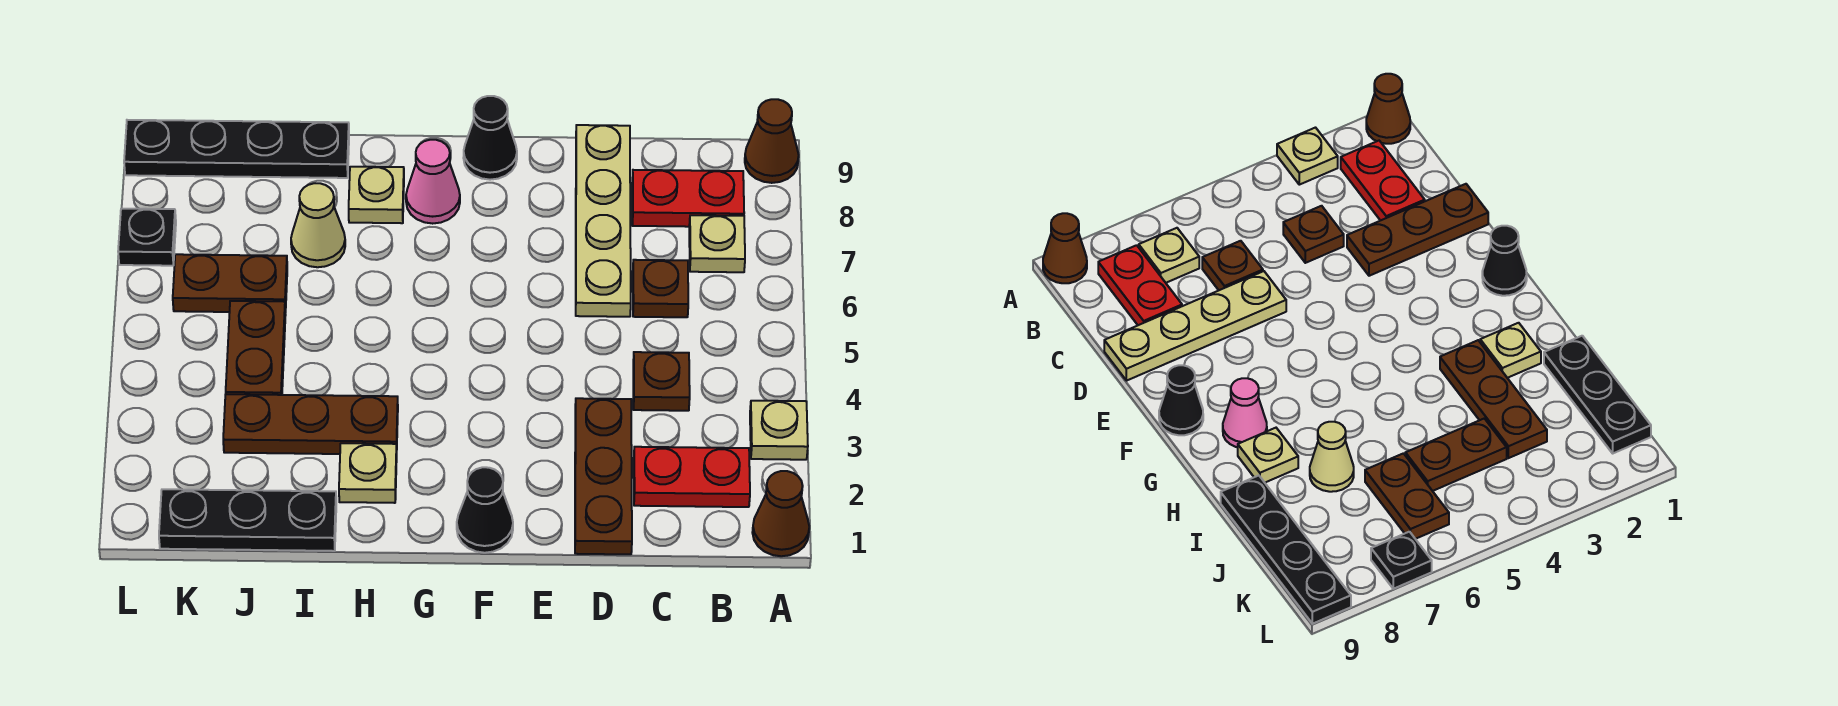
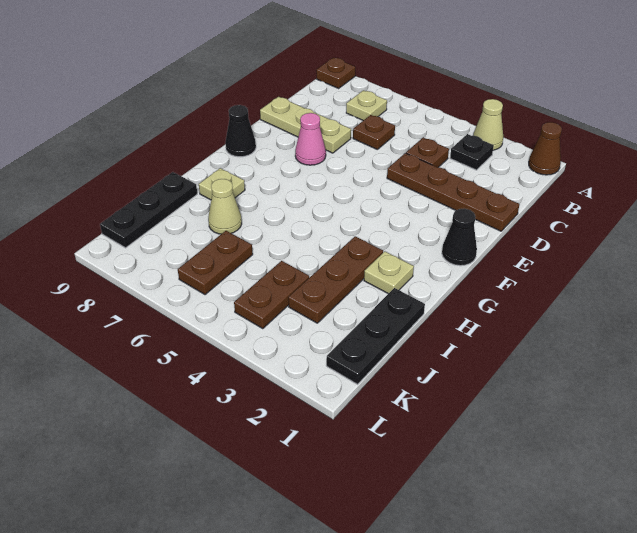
tan plate A3 level 1 -> tan cone A3 level 1
brown cone A9 level 1 -> brown plate A9 level 1
red plate B2:C2 level 1 -> none
red plate B8:C8 level 1 -> none
brown plate D1:D3 level 1 -> brown plate D1:D4 level 1
tan plate D6:D9 level 1 -> tan plate D7:D9 level 1
pink cone G8 level 1 -> pink cone E7 level 1
black plate I9:L9 level 1 -> black plate I9:K9 level 1
brown plate J4:J5 level 1 -> brown plate J4:K4 level 1
black plate L7 level 1 -> black plate B3 level 1

